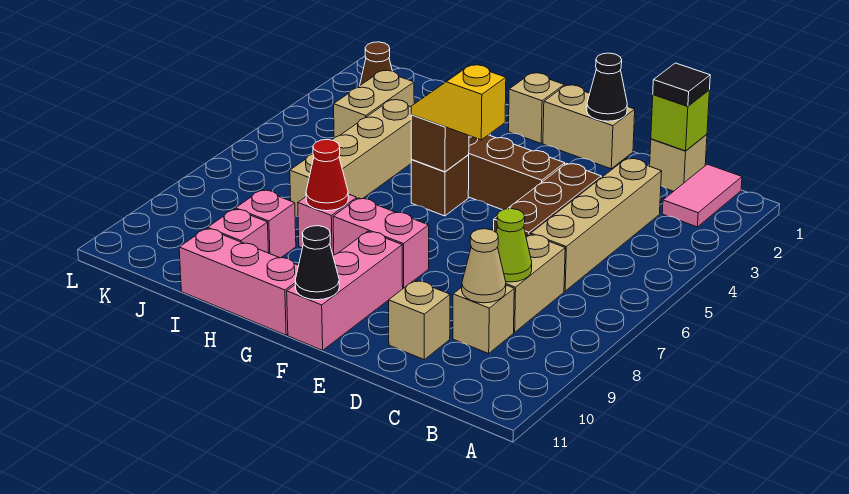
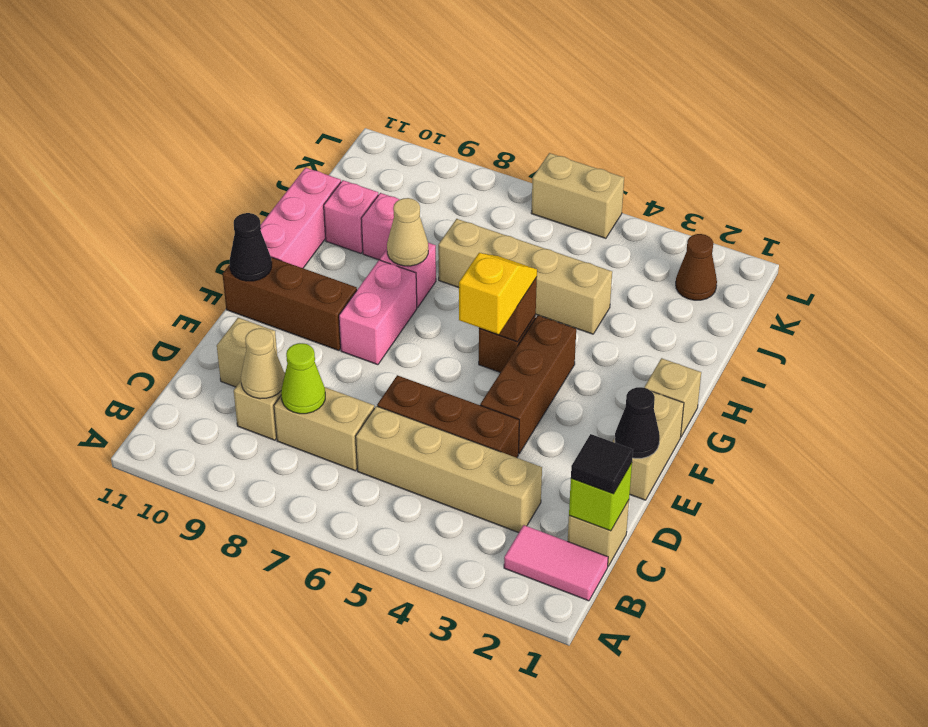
pink brick F9:F11 level 1 -> brown brick F9:F11 level 1
red cone H8 level 2 -> tan cone H8 level 2
tan brick J3:J4 level 1 -> tan brick L5:L6 level 1

